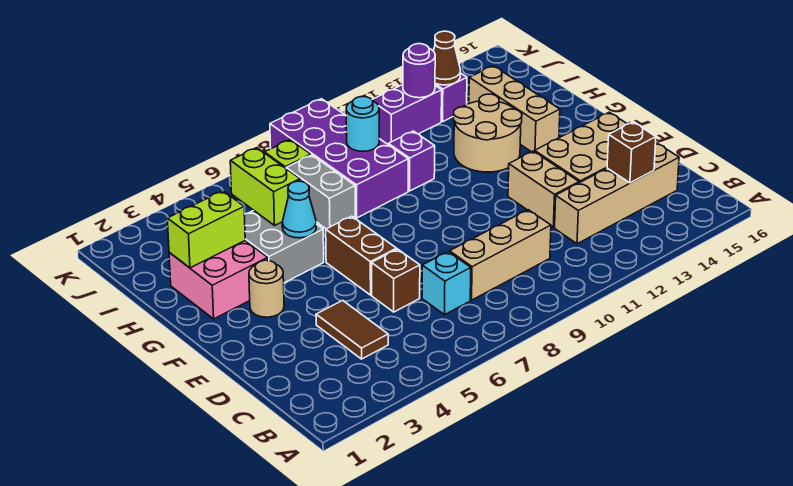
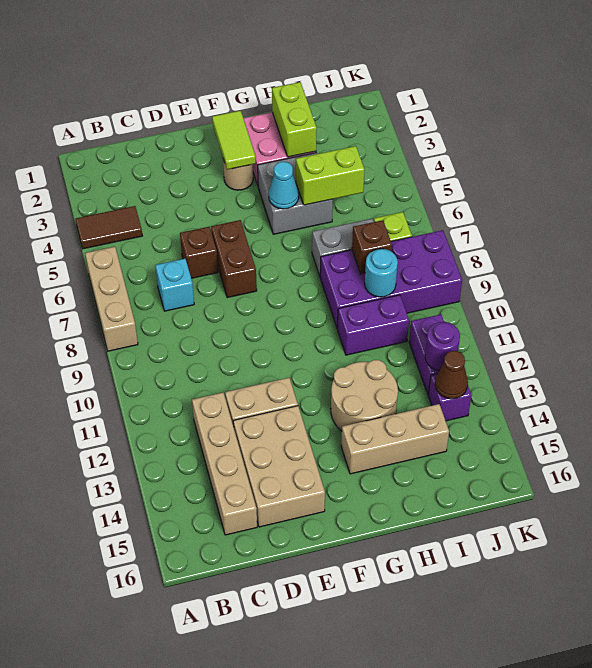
brown tile C4:D4 level 1 -> brown tile A4:B4 level 1
tan brick C8:C10 level 1 -> tan brick A6:A8 level 1
brown brick C14 level 2 -> brown brick I8 level 2
brown brick E6:F6 level 1 -> brown brick E6:E7 level 1
none -> lime tile F2:F3 level 2
purple brick H10 level 1 -> purple brick H10:I10 level 1

